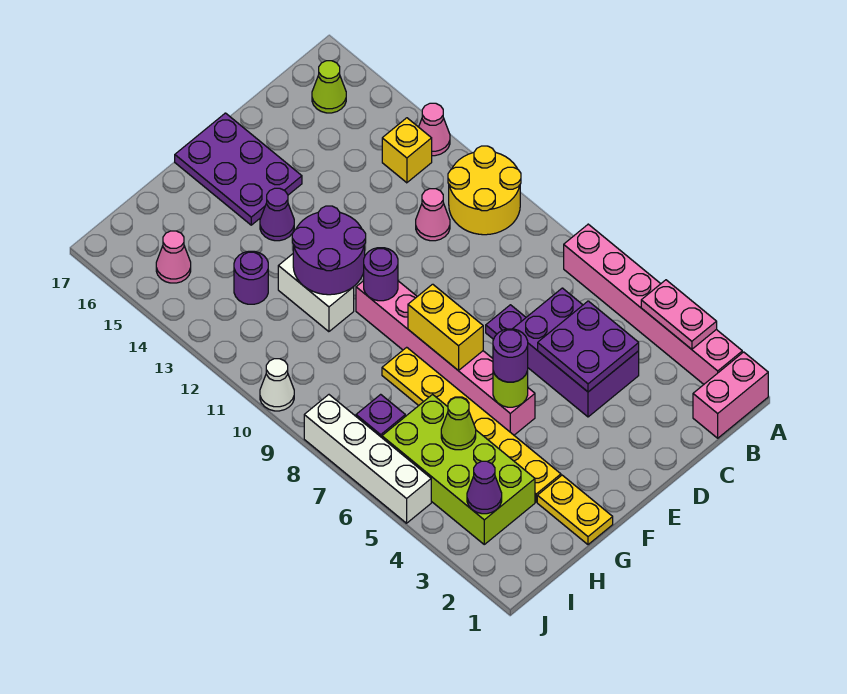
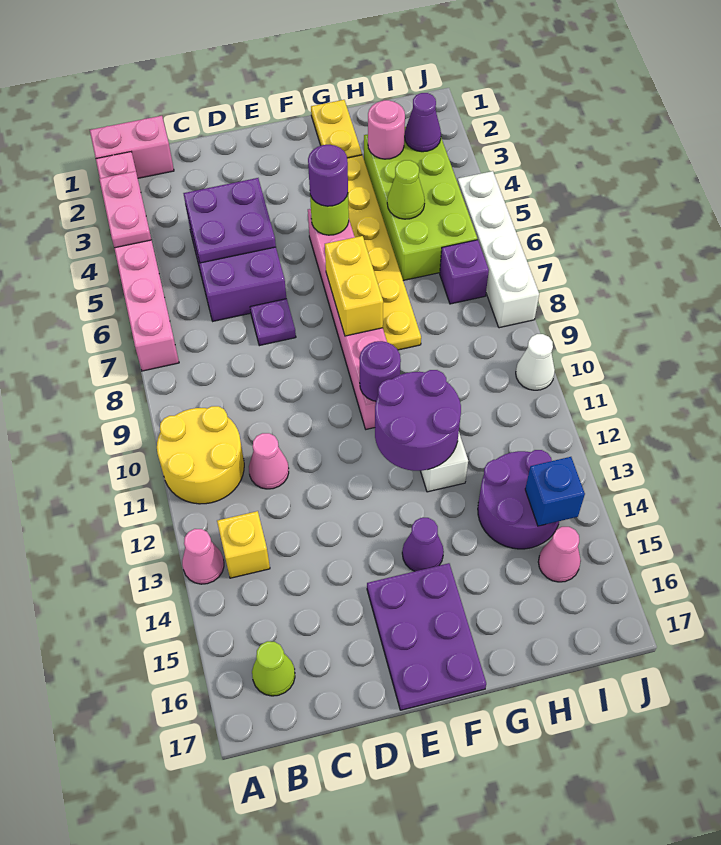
none -> pink round brick H3 level 2
purple round brick H13 level 1 -> purple round brick H13:I14 level 1
none -> blue brick I14 level 2

